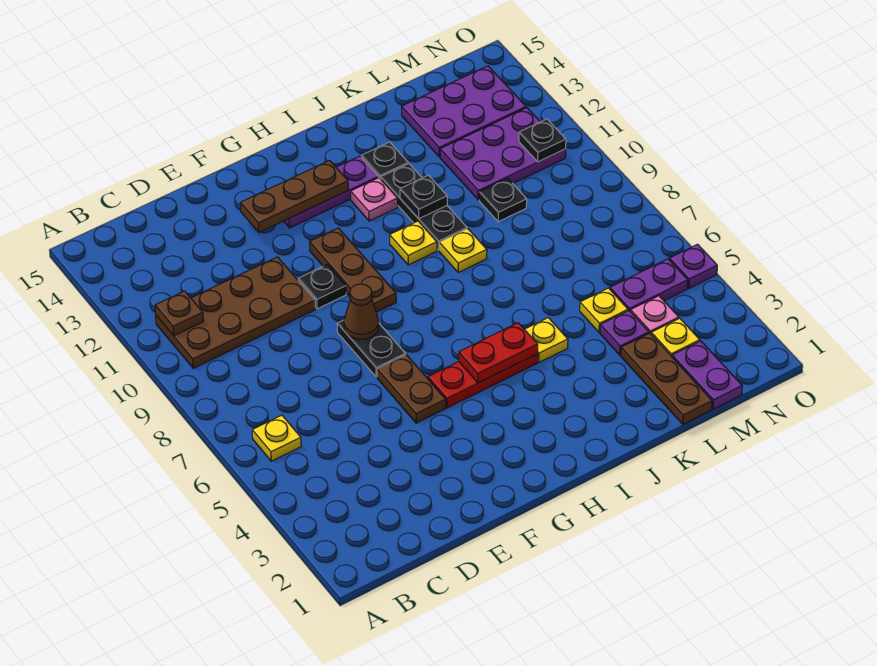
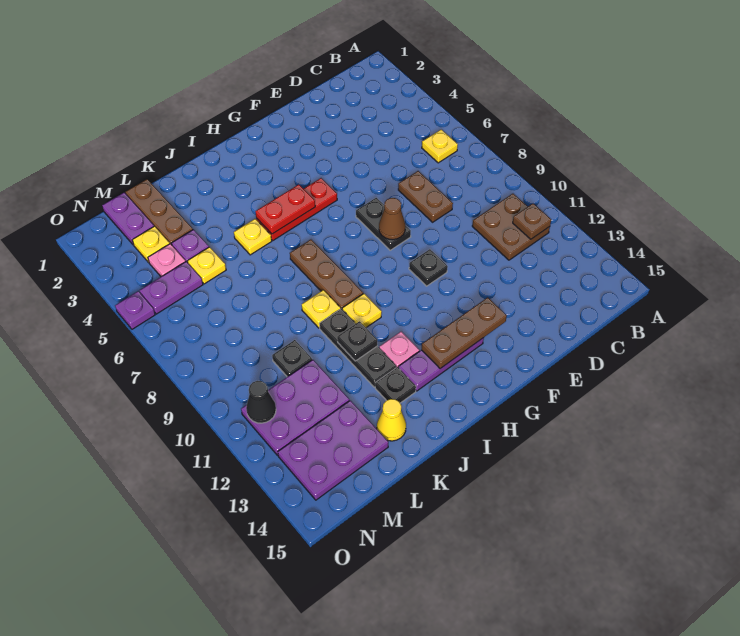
brown plate B10:E11 level 1 -> brown plate B10:C11 level 1
brown plate F5:F6 level 1 -> brown plate D7:D8 level 1
brown plate G9:G11 level 1 -> brown plate I7:I9 level 1
none -> yellow cone K14 level 1
black plate N11 level 2 -> black cone N11 level 2

